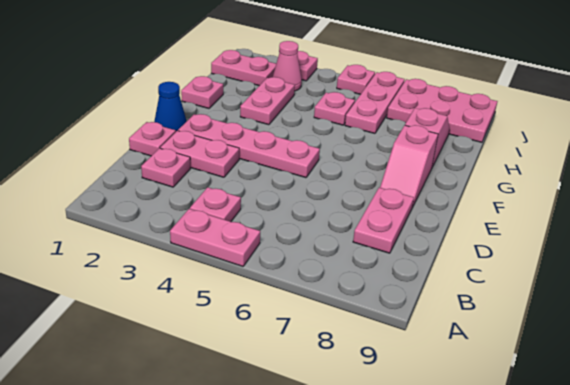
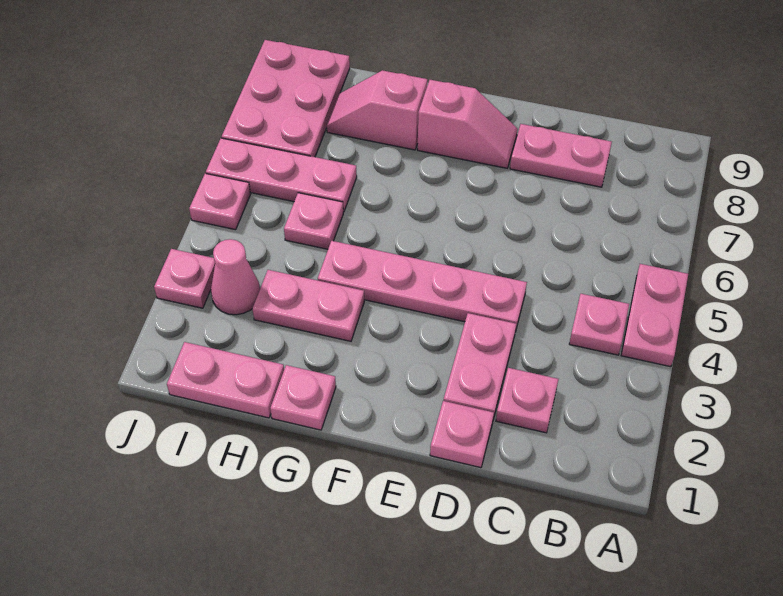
blue cone E1 level 1 -> none
pink plate E2:E5 level 1 -> pink plate D4:G4 level 1
pink plate I1:I2 level 1 -> pink plate H1:I1 level 1

